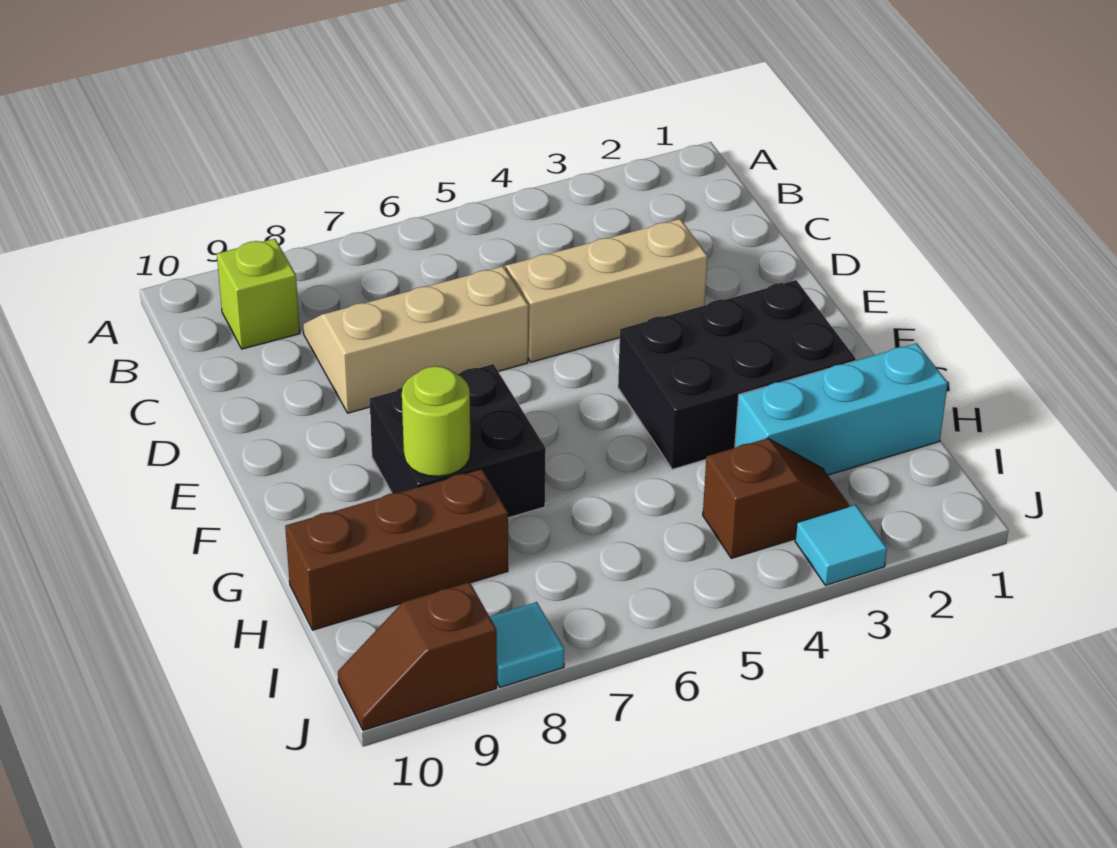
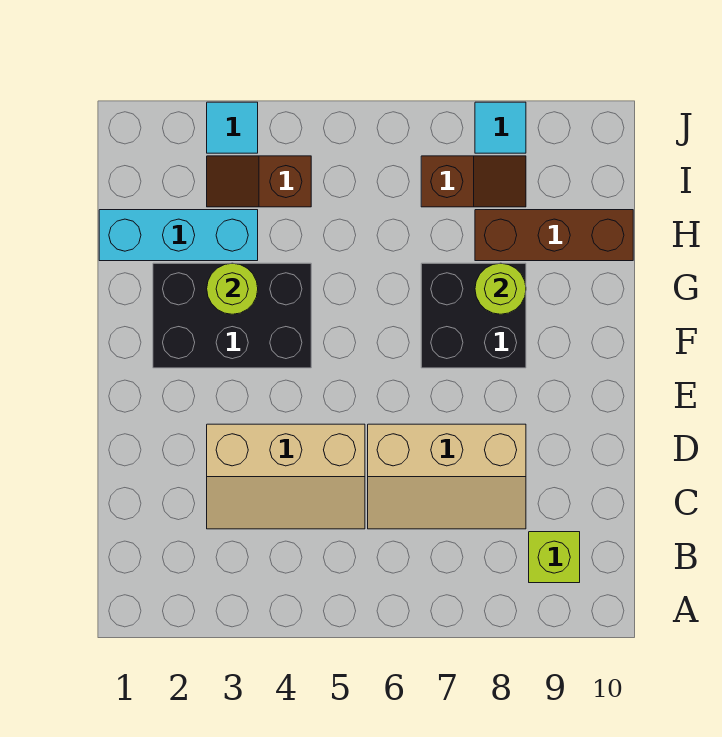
none -> lime round brick G3 level 2
brown slope J9:J10 level 1 top 9 -> brown slope I7:I8 level 1 top 7

